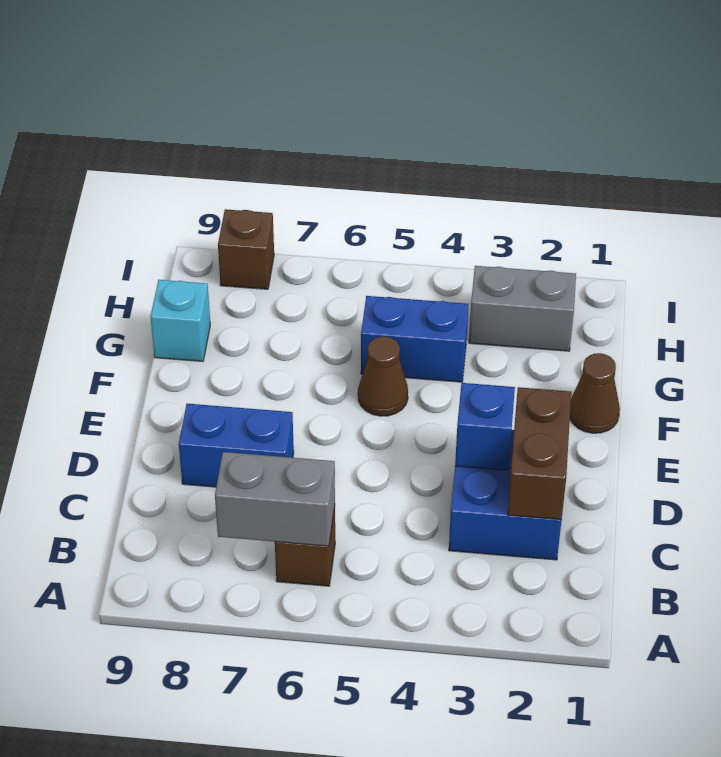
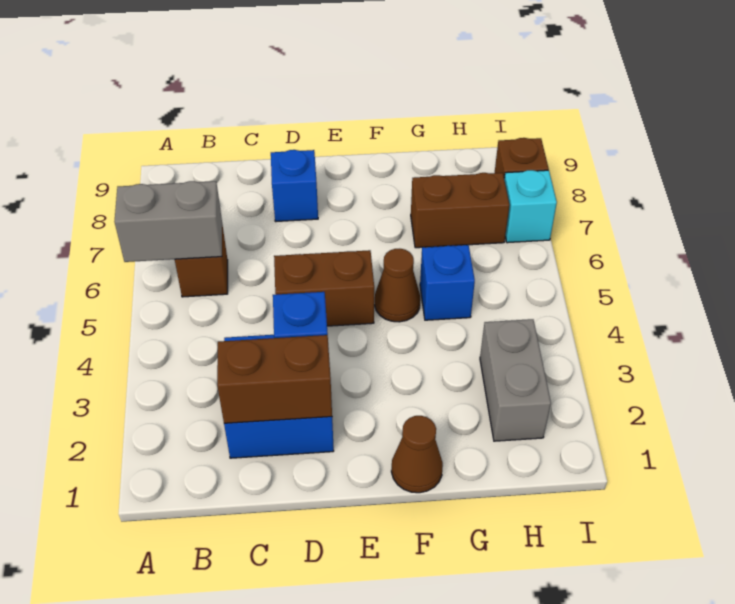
grey brick B6:B7 level 2 -> grey brick A6:B6 level 2
none -> brown brick D5:E5 level 1
blue brick D7:D8 level 1 -> blue brick D8 level 1
blue brick G4:G5 level 1 -> blue brick G5 level 1
none -> brown brick G7:H7 level 1
cyan brick G9 level 1 -> cyan brick I7 level 1

